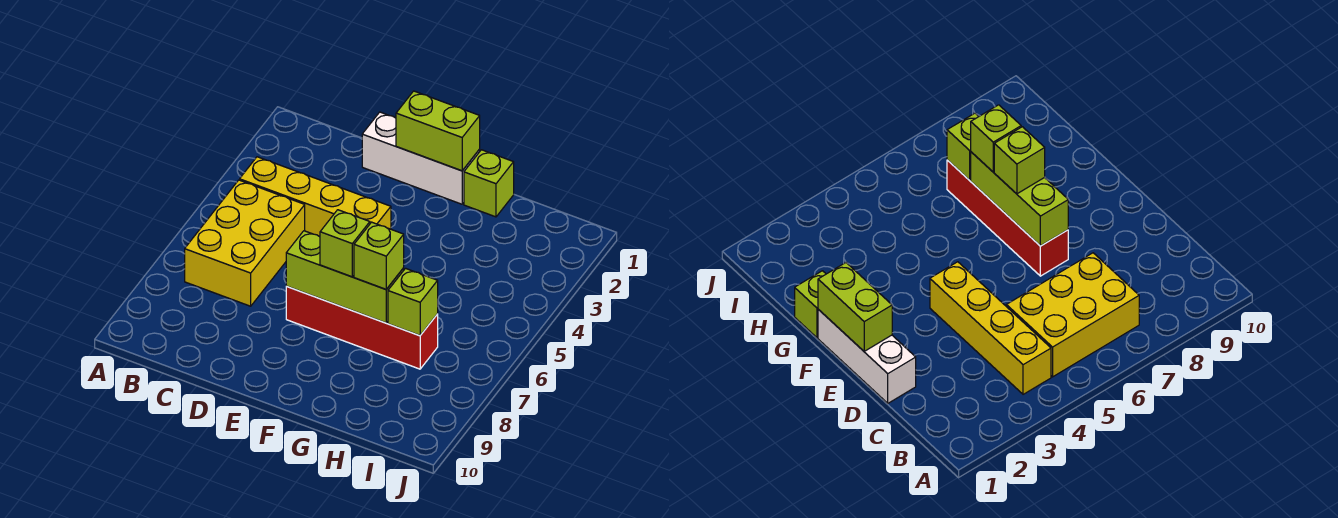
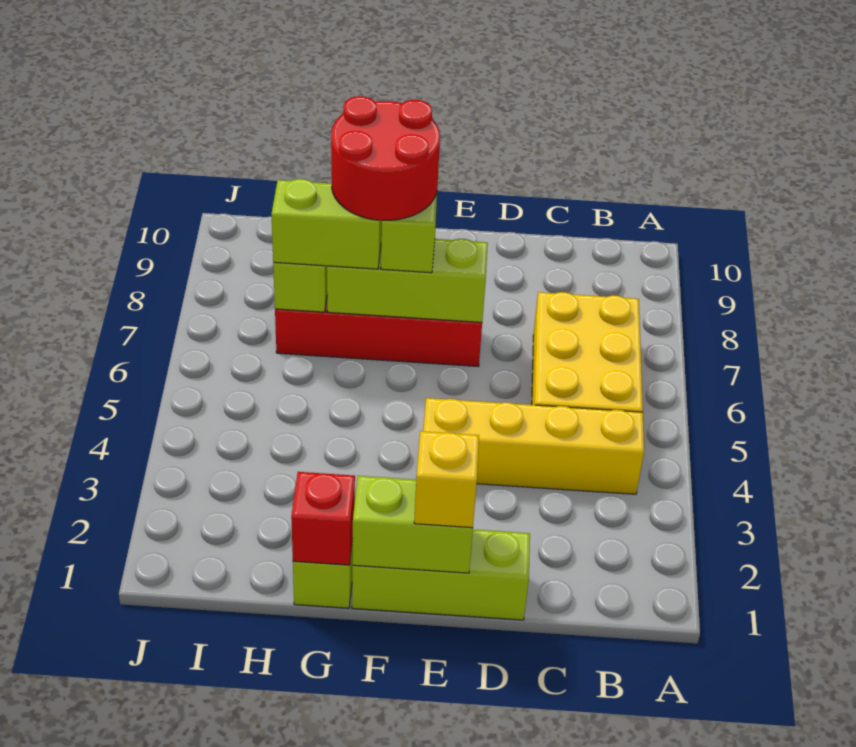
white brick D1:F1 level 1 -> lime brick D1:F1 level 1
none -> yellow brick E1 level 3
none -> red round brick F7:G8 level 4
none -> red brick G1 level 2
lime brick G7 level 3 -> lime brick G7:H7 level 3

